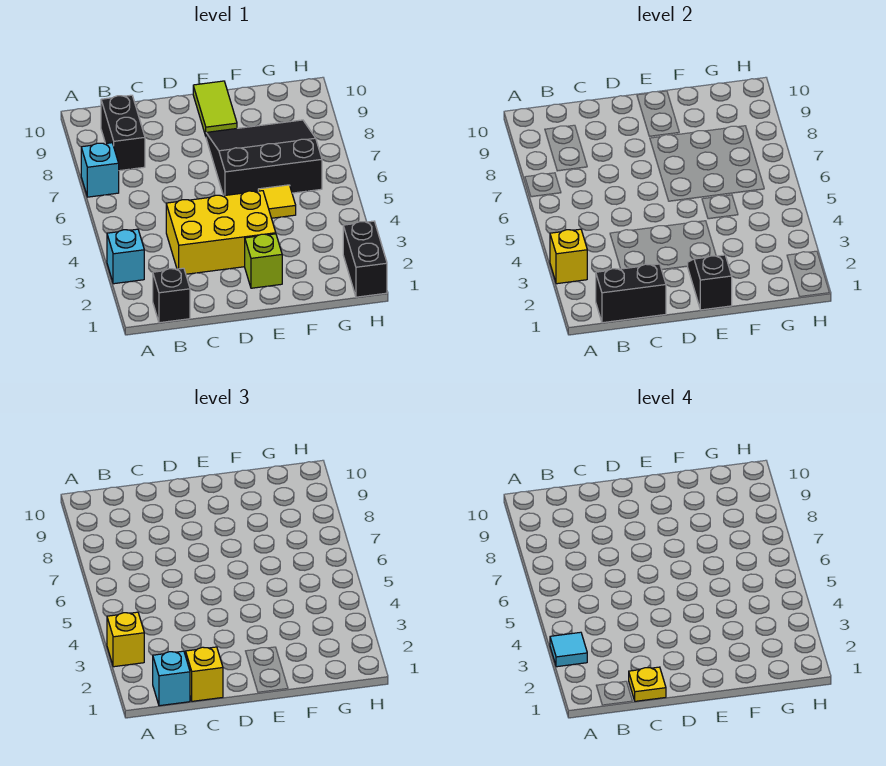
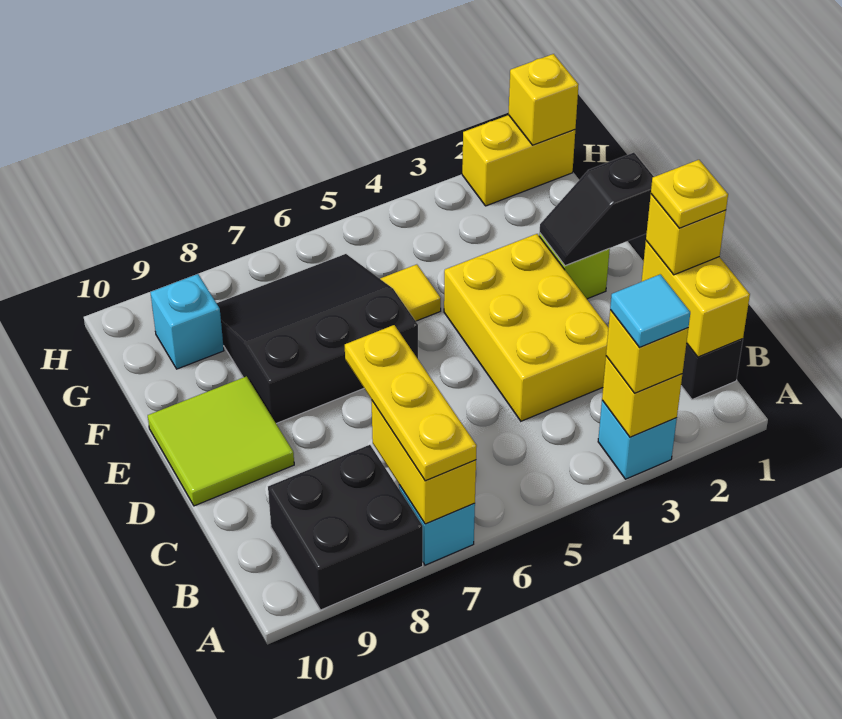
none -> yellow brick A7:B7 level 2
none -> yellow plate A7:C7 level 3
black brick B1:C1 level 2 -> yellow brick B1:C1 level 2
cyan brick B1 level 3 -> cyan brick G9 level 1
black brick B8:B9 level 1 -> black brick A8:B9 level 1
black slope E6:G8 level 1 top 6 -> black slope E6:G8 level 1 top E
lime tile E9:E10 level 1 -> lime tile D9:E10 level 1
black brick H1:H2 level 1 -> yellow brick H1:H2 level 1
none -> yellow brick H1 level 2

